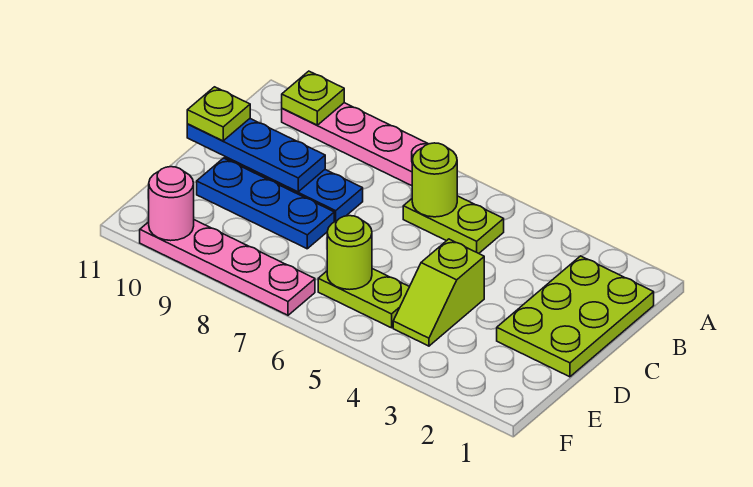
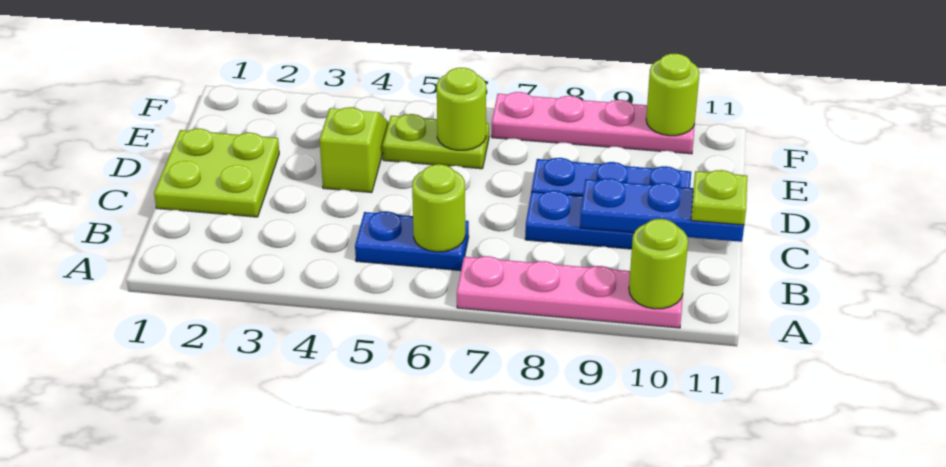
lime plate A10 level 2 -> lime round brick A10 level 2
lime plate B1:D2 level 1 -> lime plate C1:D2 level 1
lime plate B5:B6 level 1 -> blue plate B5:B6 level 1
pink round brick F10 level 2 -> lime round brick F10 level 2

